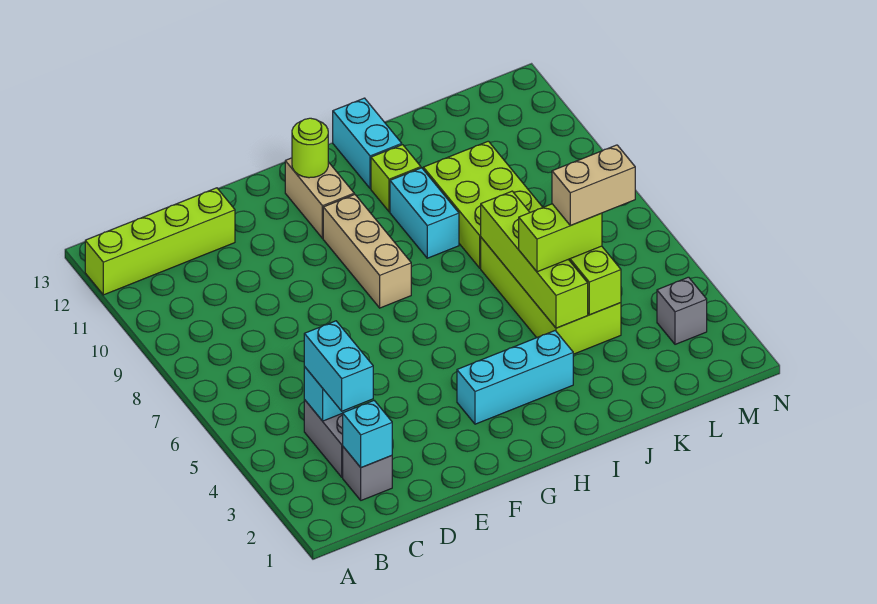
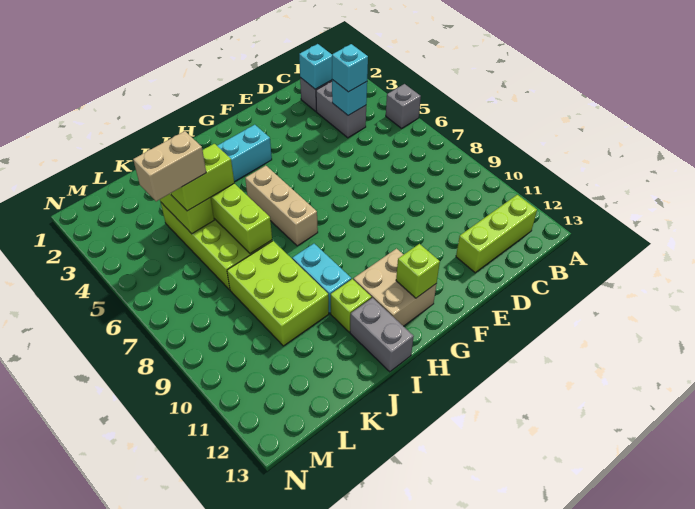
lime brick A12:D12 level 1 -> lime brick B12:D12 level 1
cyan brick C3:C4 level 3 -> cyan brick C4 level 3
tan brick G8:G10 level 1 -> tan brick H5:H7 level 1
tan brick G11:G12 level 1 -> tan brick G11:H12 level 1
lime round brick G12 level 2 -> lime brick G12 level 2
cyan brick I12:I13 level 1 -> grey brick I12:I13 level 1
grey brick M3 level 1 -> grey brick A5 level 1

